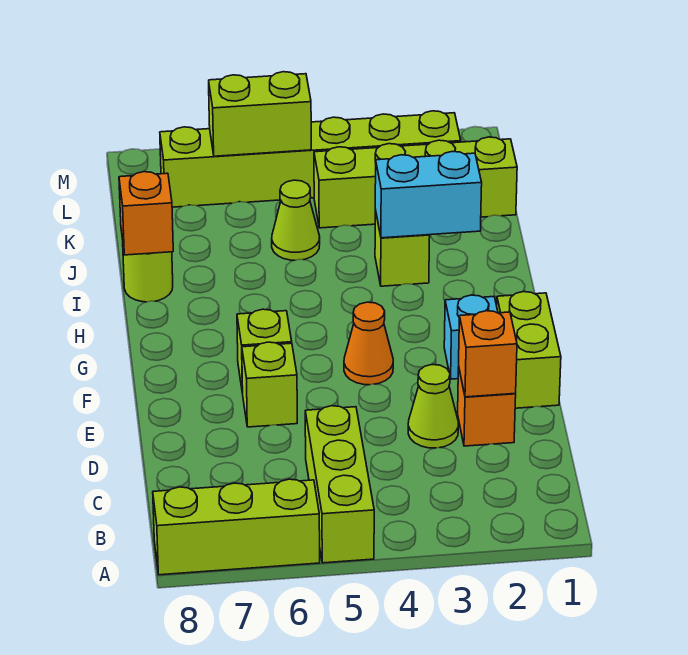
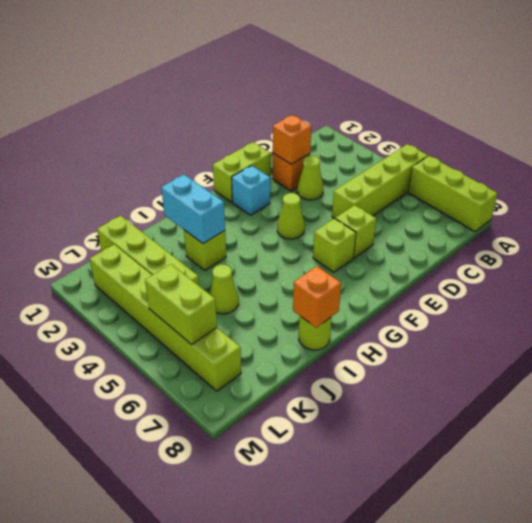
lime brick A5:C5 level 1 -> lime brick A5:D5 level 1
orange cone F4 level 1 -> lime cone F4 level 1

